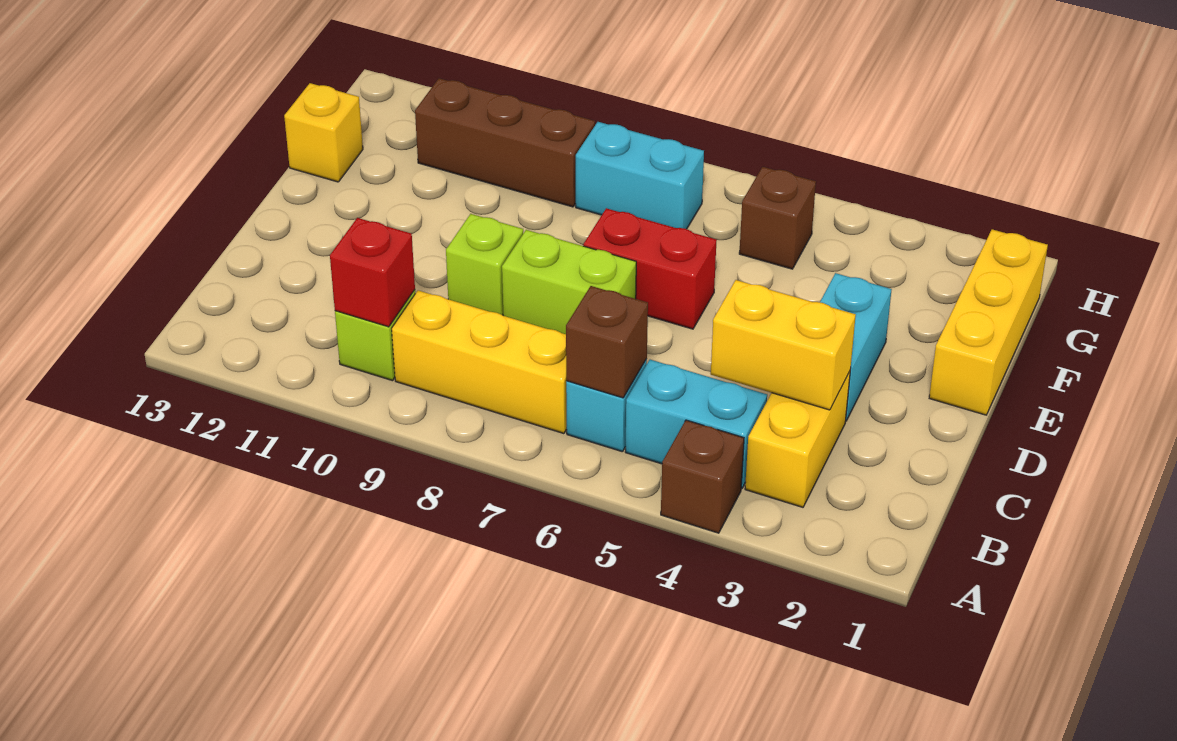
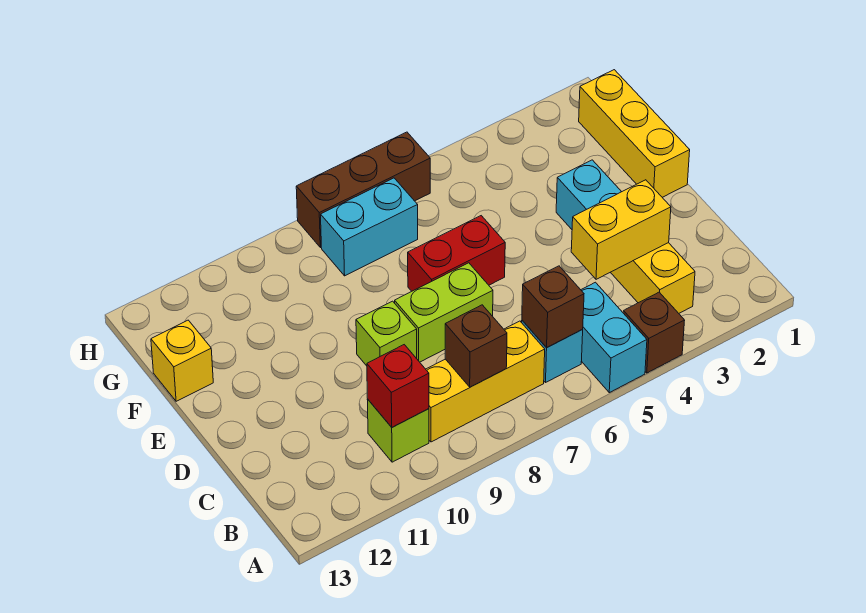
cyan brick B4:B5 level 1 -> cyan brick A5:B5 level 1
brown brick G5 level 1 -> brown brick B8 level 2
brown brick G9:G11 level 1 -> brown brick H6:H8 level 1

